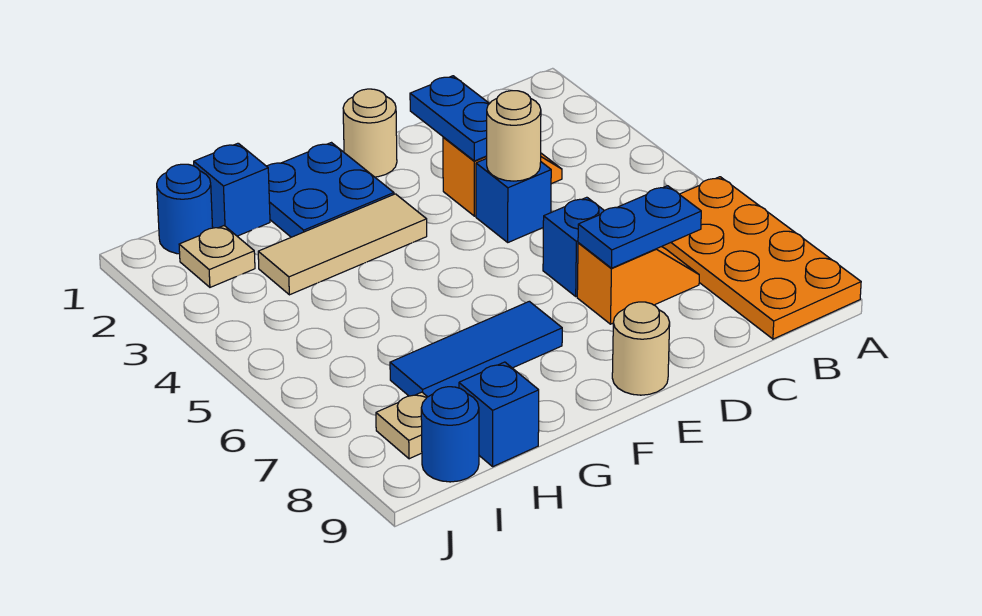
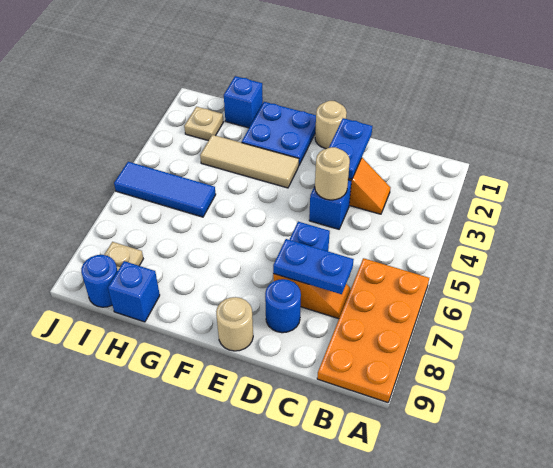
blue tile F7:H7 level 1 -> blue tile H5:J5 level 1
blue round brick I1 level 1 -> blue round brick D8 level 1

